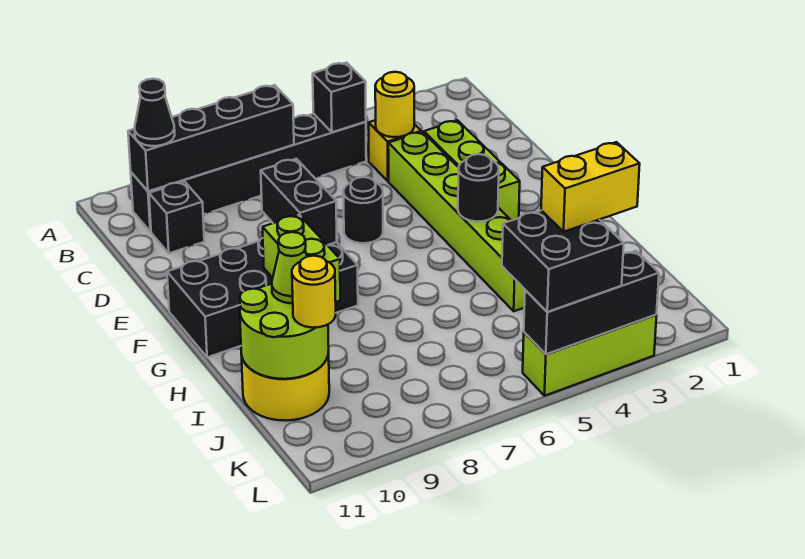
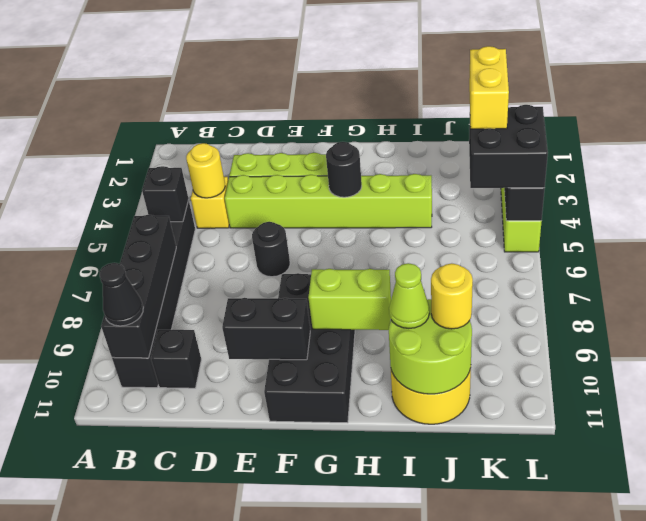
black brick E8:F8 level 2 -> black brick E10:F10 level 2

